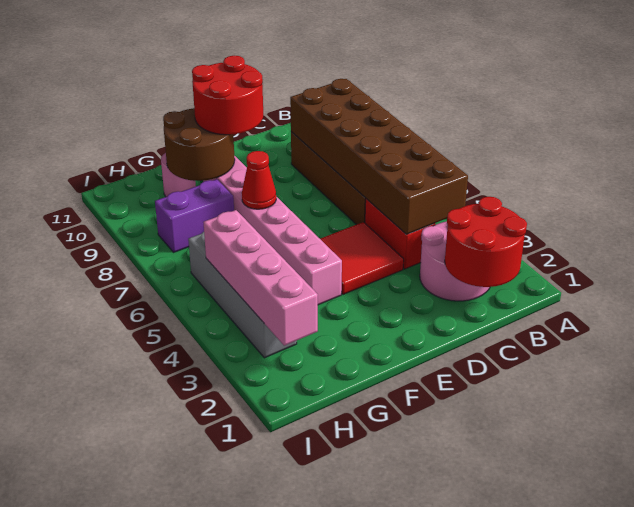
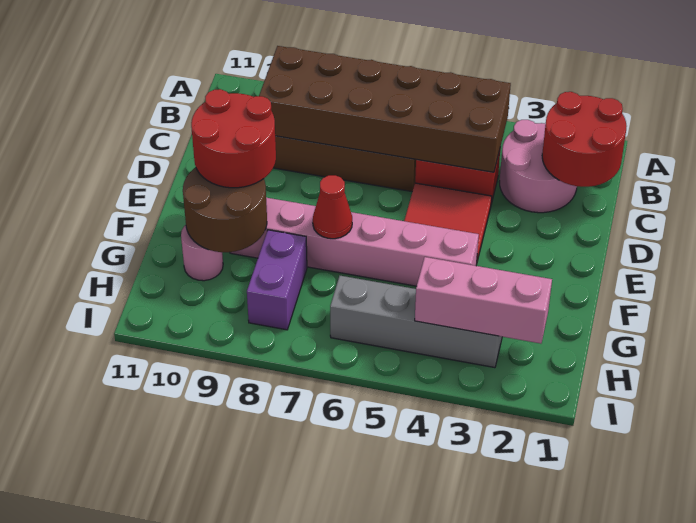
pink brick H2:H5 level 2 -> pink brick H2:H4 level 2

